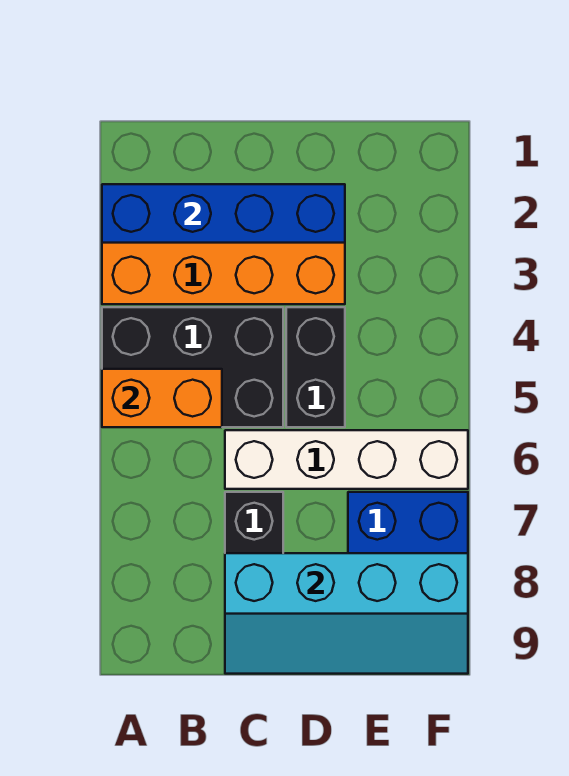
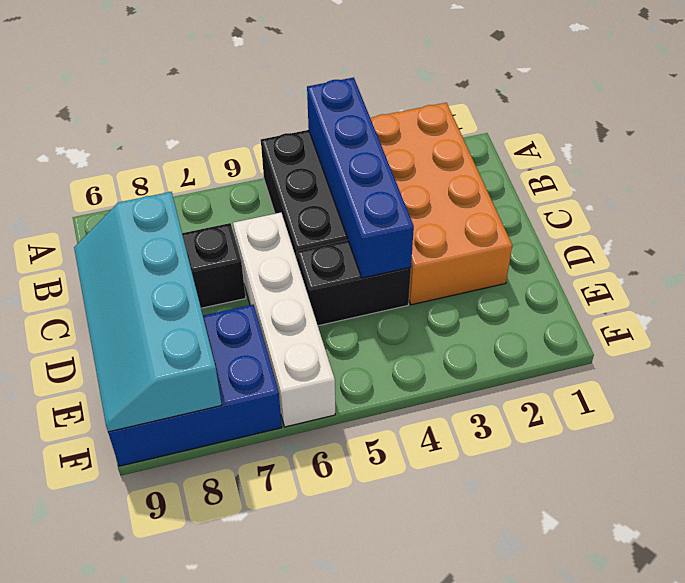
blue brick A2:D2 level 2 -> blue brick A4:D4 level 2
orange brick A5:B5 level 2 -> none

